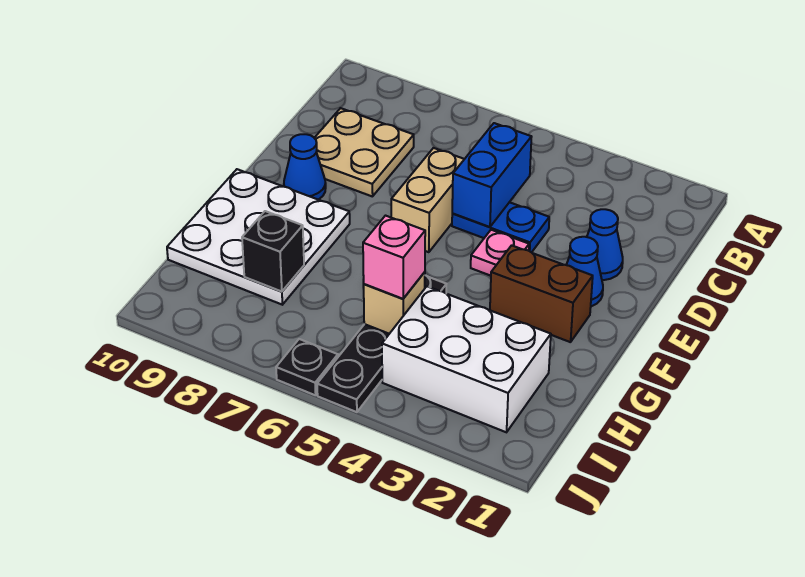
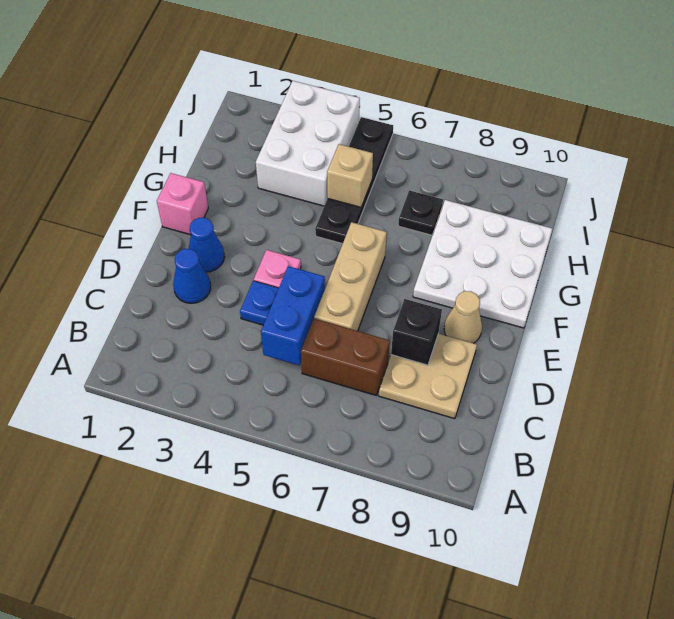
tan brick D6:E6 level 1 -> tan brick D6:F6 level 1
blue cone E9 level 1 -> tan cone E9 level 1
brown brick F2:F3 level 1 -> brown brick C6:C7 level 1
white brick H2:I4 level 1 -> white brick H3:J4 level 1
pink brick H5 level 3 -> pink brick F1 level 1
black brick H8 level 2 -> black brick D8 level 2
black plate J6 level 1 -> black plate H7 level 1

